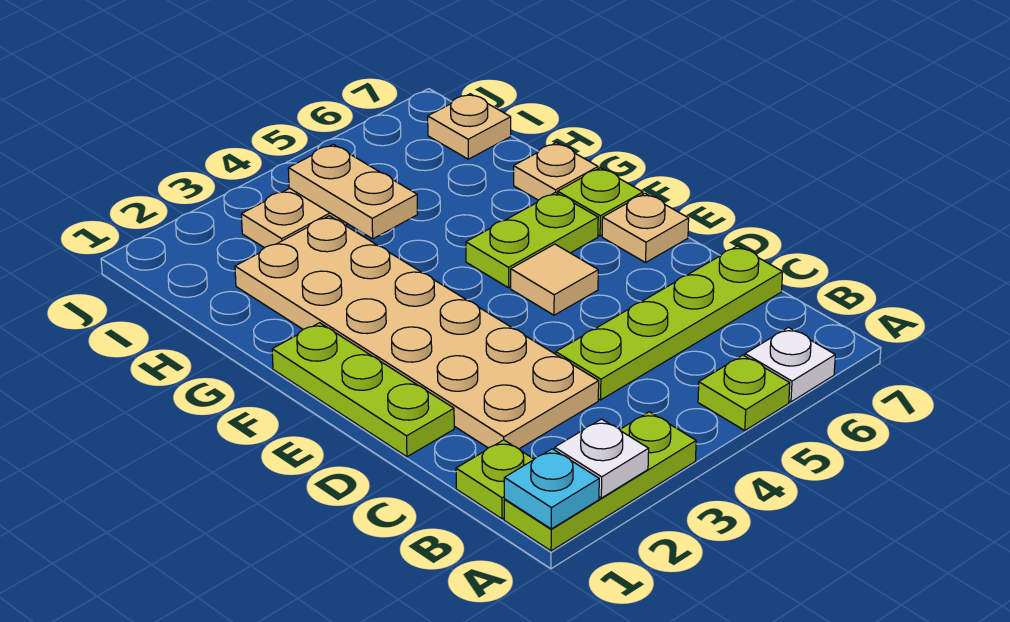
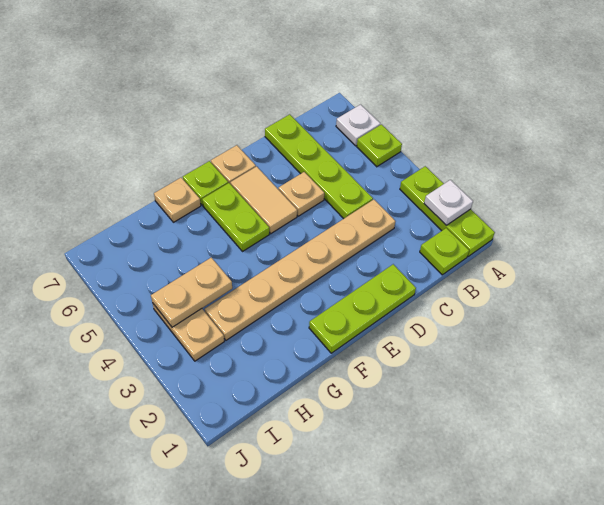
cyan plate A1 level 2 -> none
tan plate C2:H3 level 1 -> tan plate C3:H3 level 1
tan tile E5 level 1 -> tan tile E5:E6 level 1
tan plate I7 level 1 -> tan plate D5 level 1

